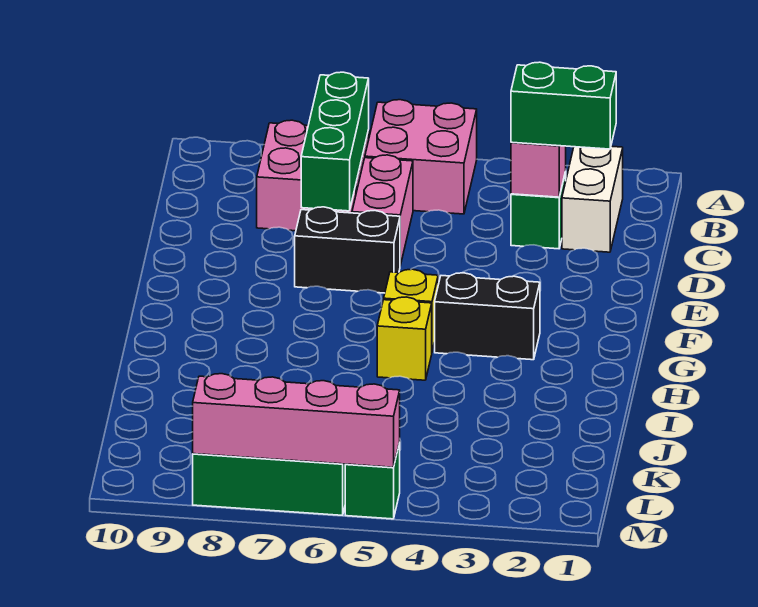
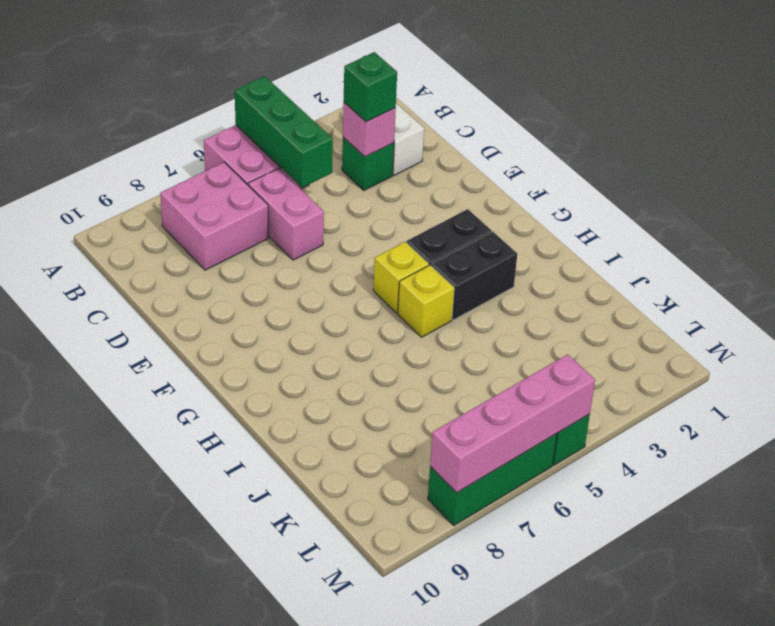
green brick B7:D7 level 2 -> green brick A5:C5 level 2
green brick C2:C3 level 3 -> green brick C3 level 3
black brick E6:E7 level 1 -> black brick H3:H4 level 1

